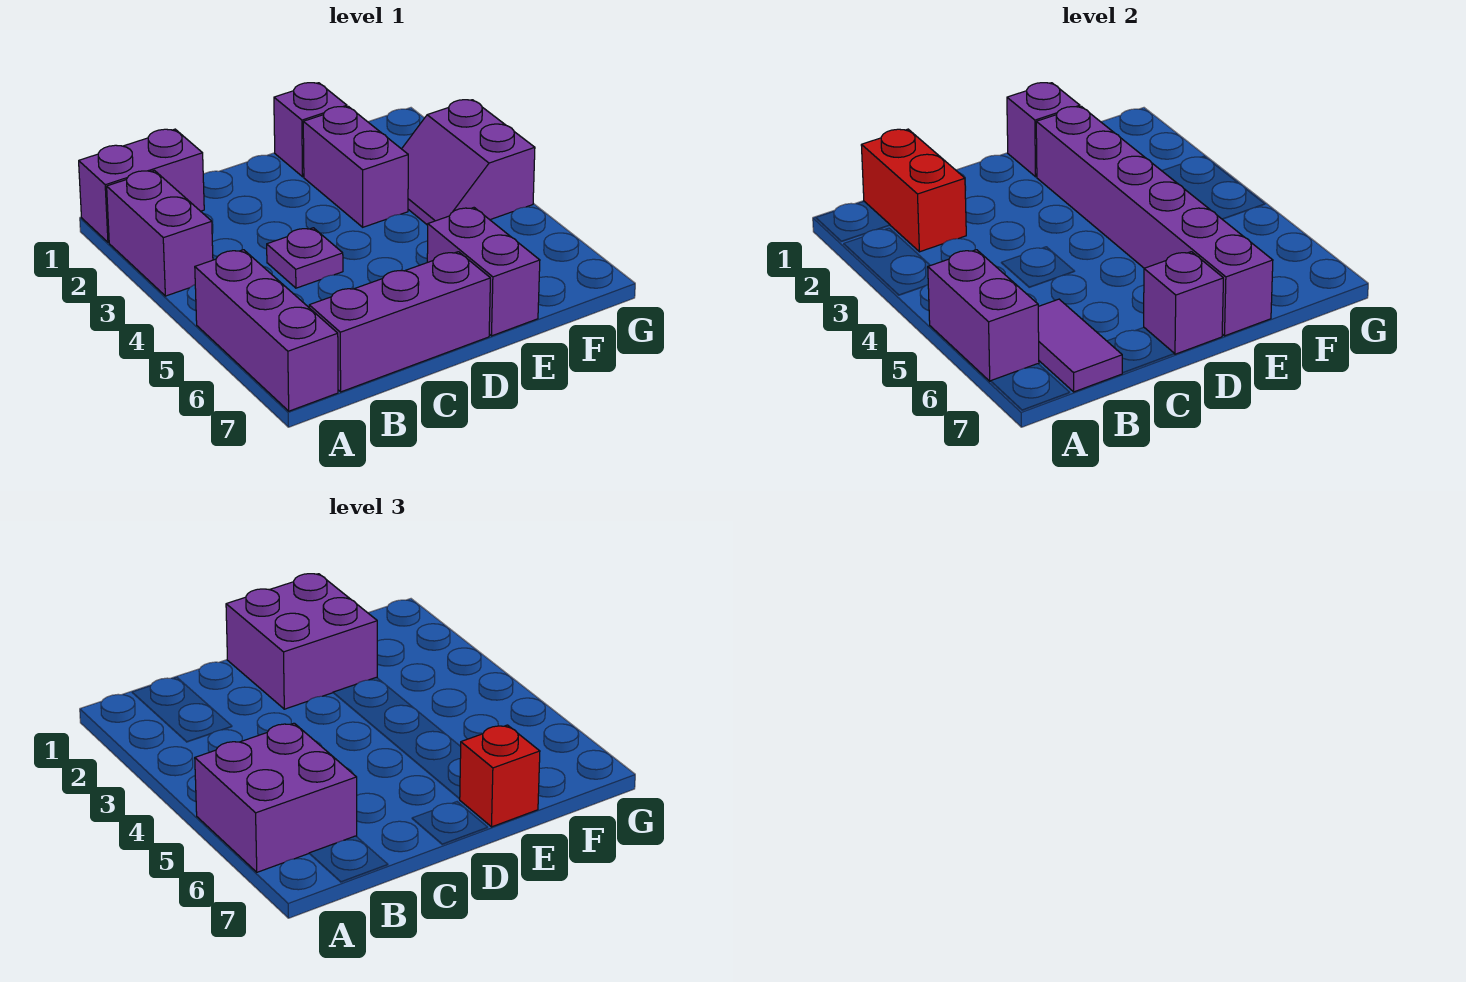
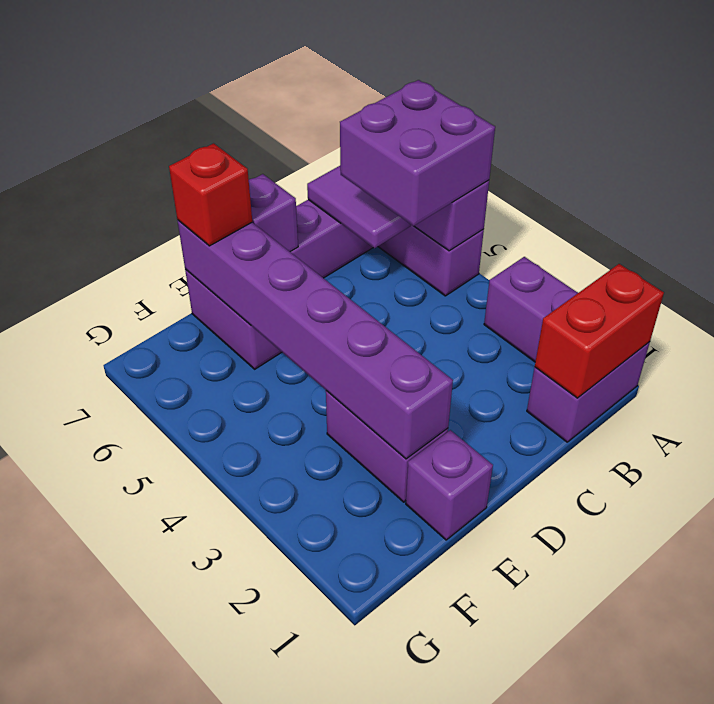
red brick B1:B2 level 2 -> red brick A1:B1 level 2
purple plate C4 level 1 -> none
purple brick D1:E2 level 3 -> none
purple brick E1 level 2 -> none
purple slope F3:G4 level 1 top G -> none

